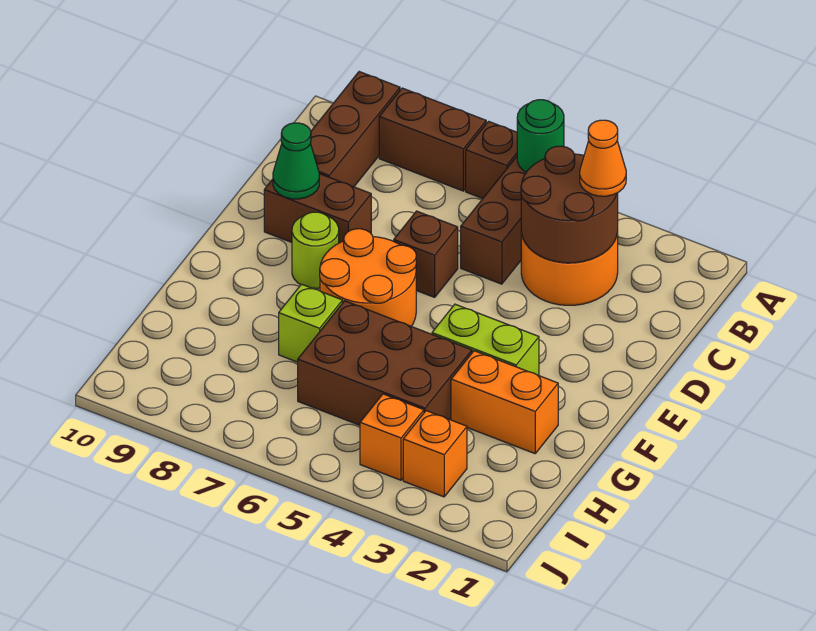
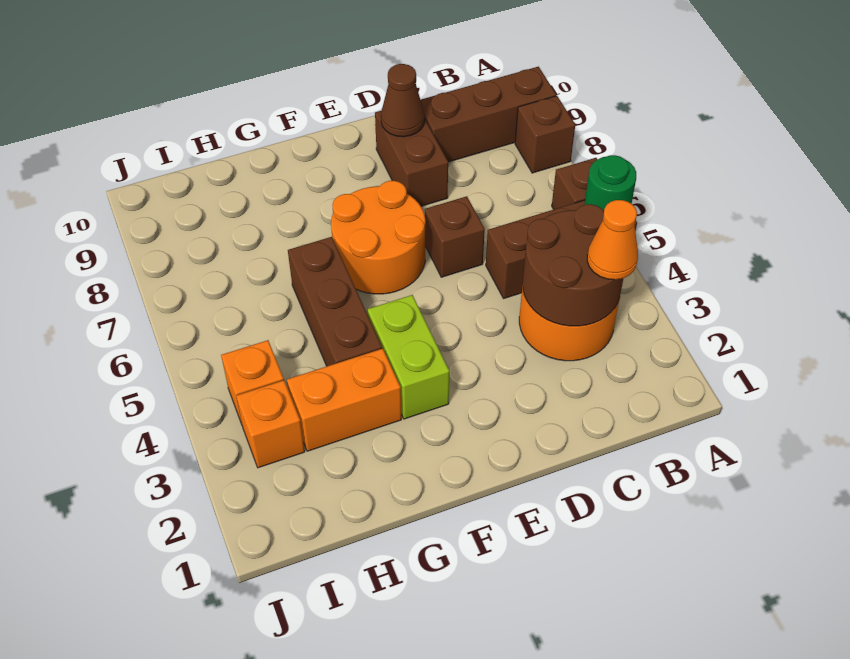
brown brick A7:A8 level 1 -> brown brick A8 level 1
green cone D9 level 2 -> brown cone D9 level 2
lime round brick E8 level 1 -> none
orange brick G2:G3 level 1 -> orange brick G3:H3 level 1
brown brick G4:H6 level 1 -> brown brick G4:G6 level 1
lime brick G7 level 1 -> none

